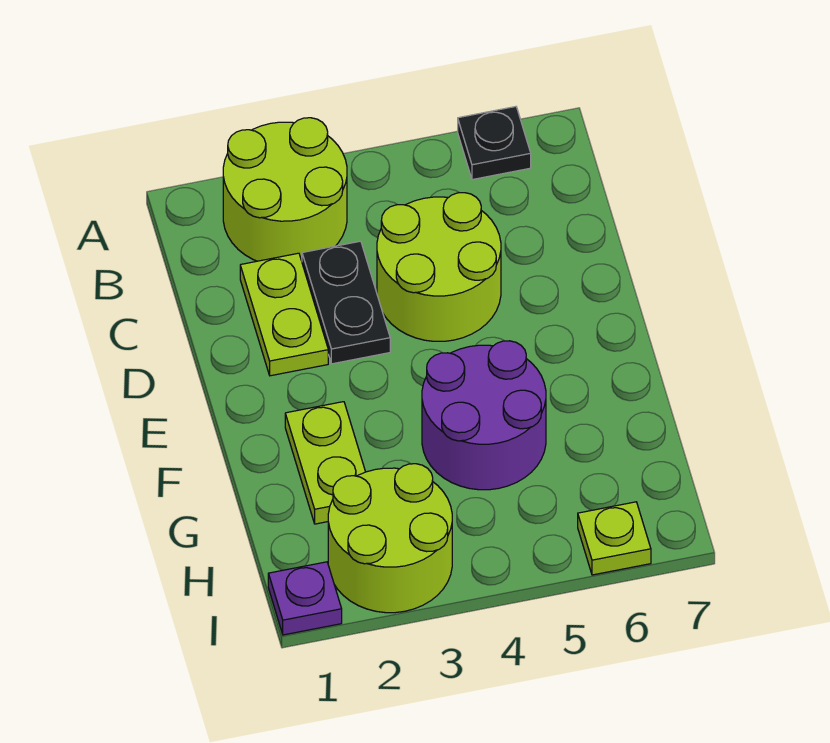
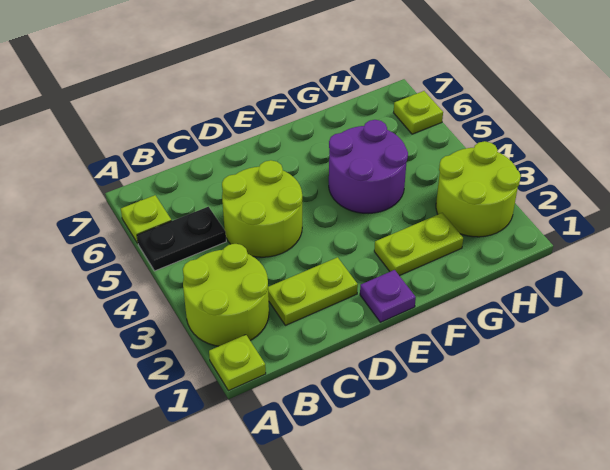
none -> lime plate A1 level 1
black plate A6 level 1 -> lime plate A6 level 1
black plate C3:D3 level 1 -> black plate A5:B5 level 1
purple plate I1 level 1 -> purple plate E1 level 1

